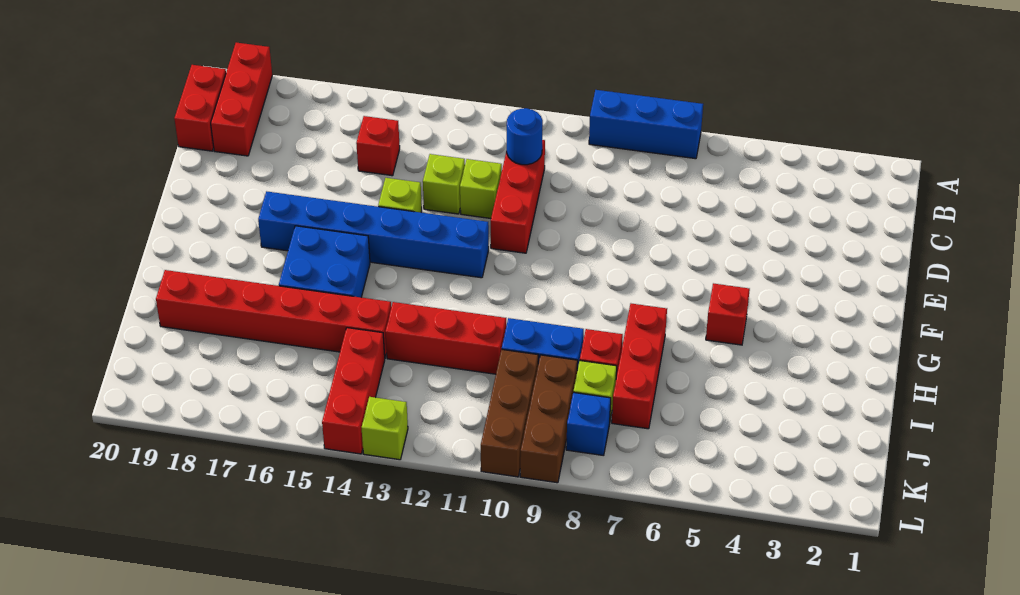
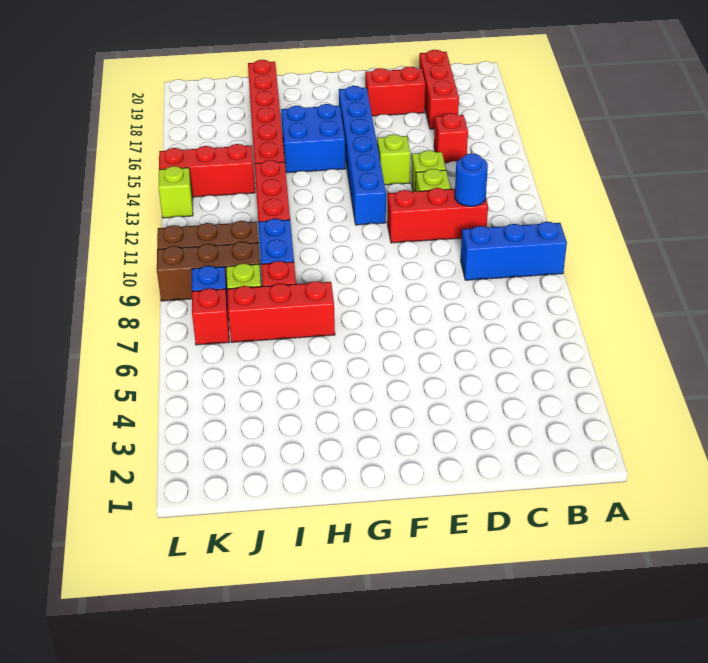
blue brick A7:A9 level 1 -> blue brick A9:C9 level 1
red brick A19:C19 level 1 -> red brick C17:C19 level 1
red brick B20:C20 level 1 -> red brick D18:E18 level 1
red brick G5 level 1 -> red brick K7 level 1

